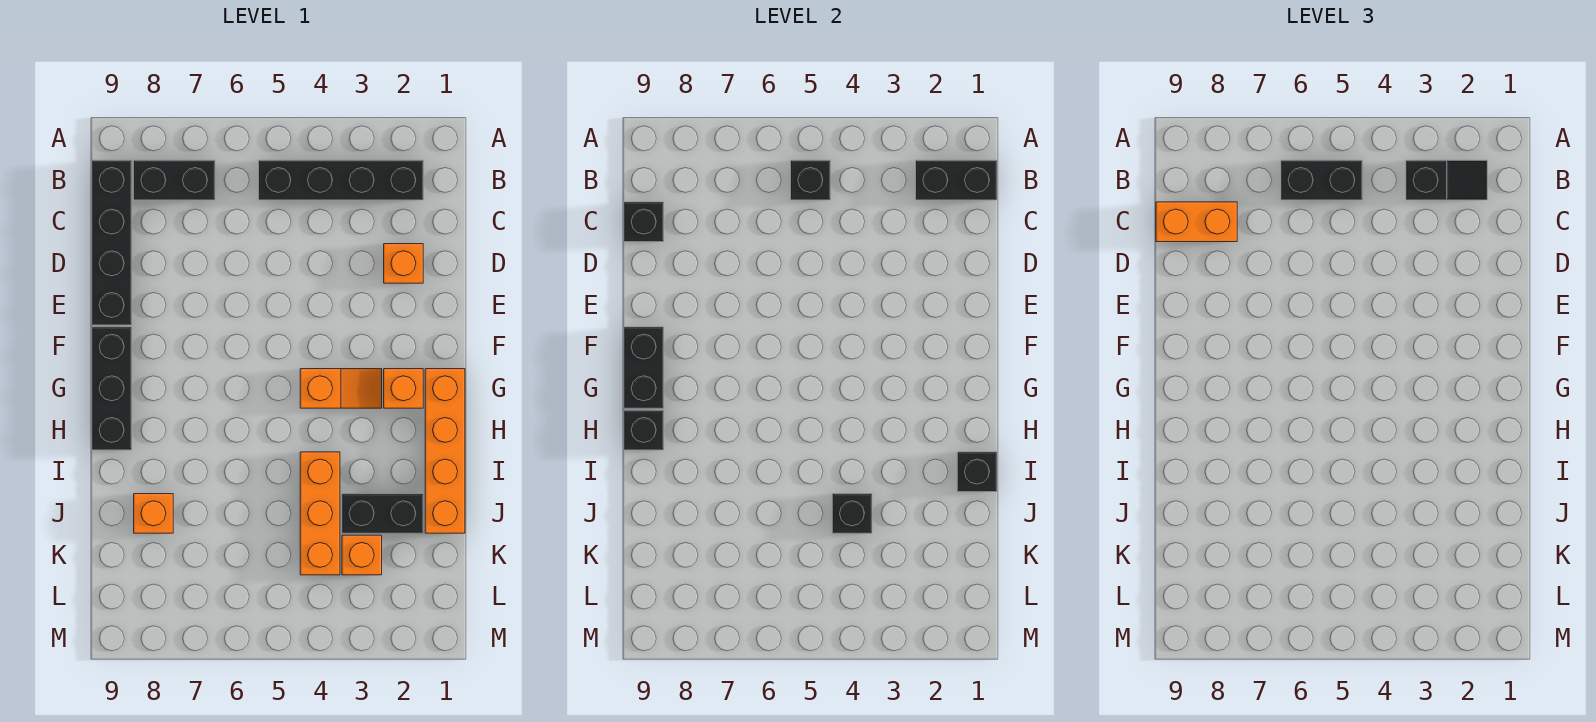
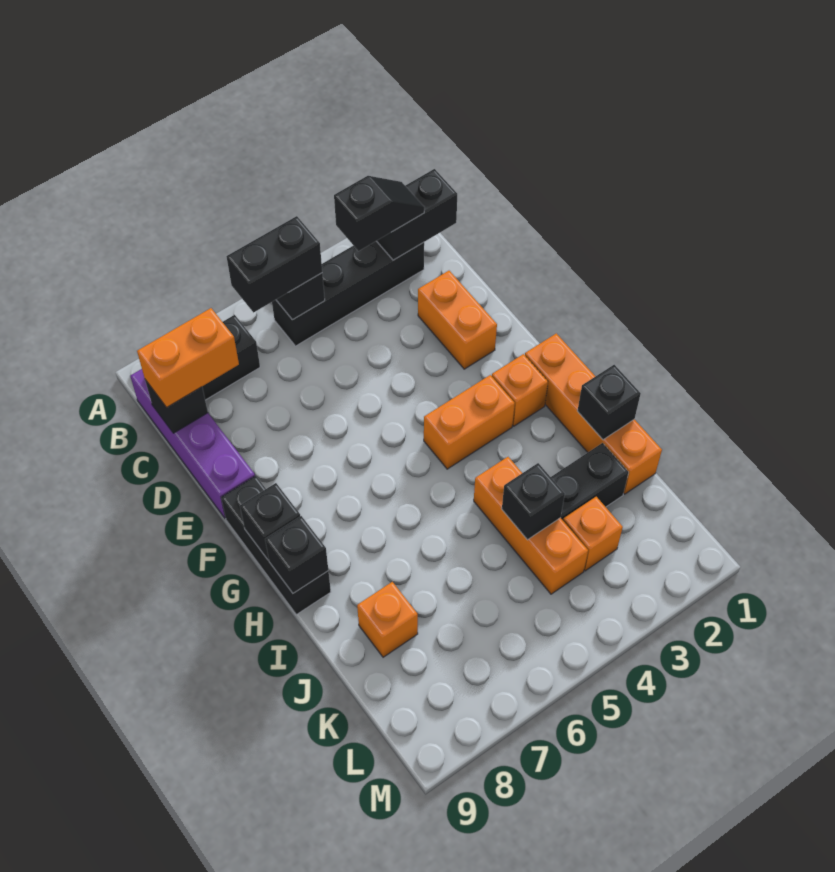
black brick B9:E9 level 1 -> purple brick B9:E9 level 1
orange brick D2 level 1 -> orange brick D2:E2 level 1
black brick F9:G9 level 2 -> black brick G9 level 2
orange slope G3:G4 level 1 top 4 -> orange brick G3:G4 level 1

